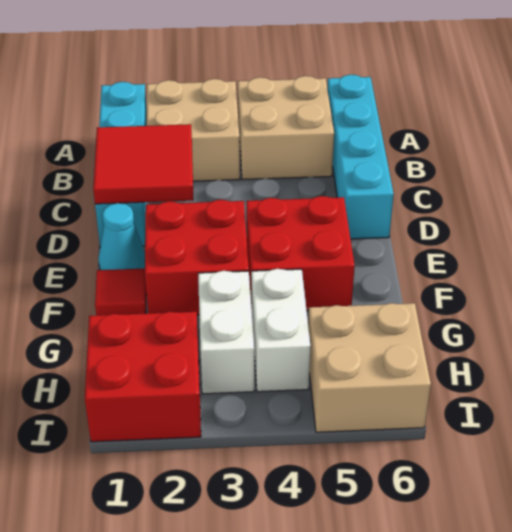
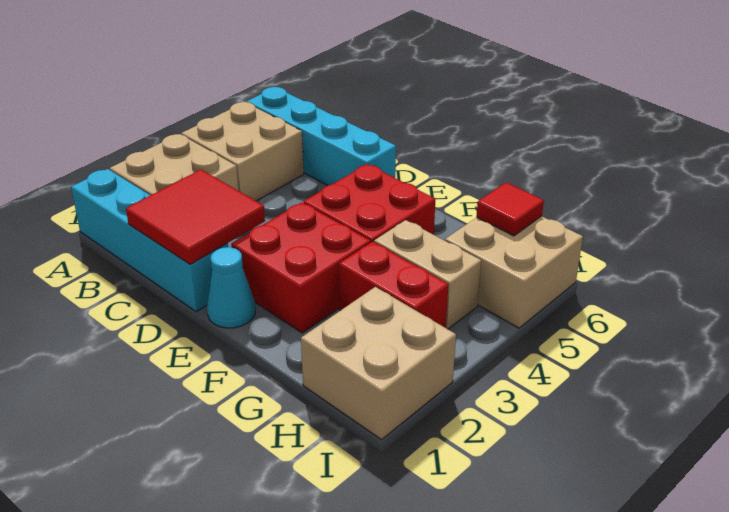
red tile F1 level 1 -> red tile H6 level 2
white brick G3:H3 level 1 -> red brick G3:H3 level 1
white brick G4:H4 level 1 -> tan brick G4:H4 level 1
red brick H1:I2 level 1 -> tan brick H1:I2 level 1

